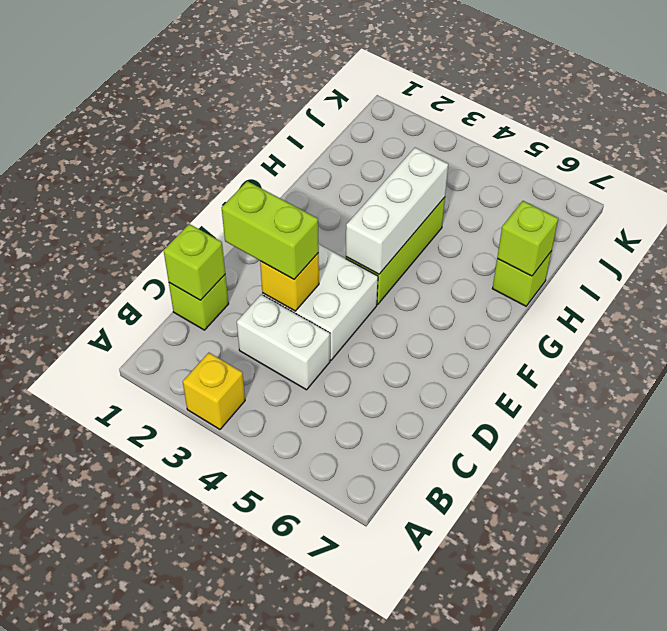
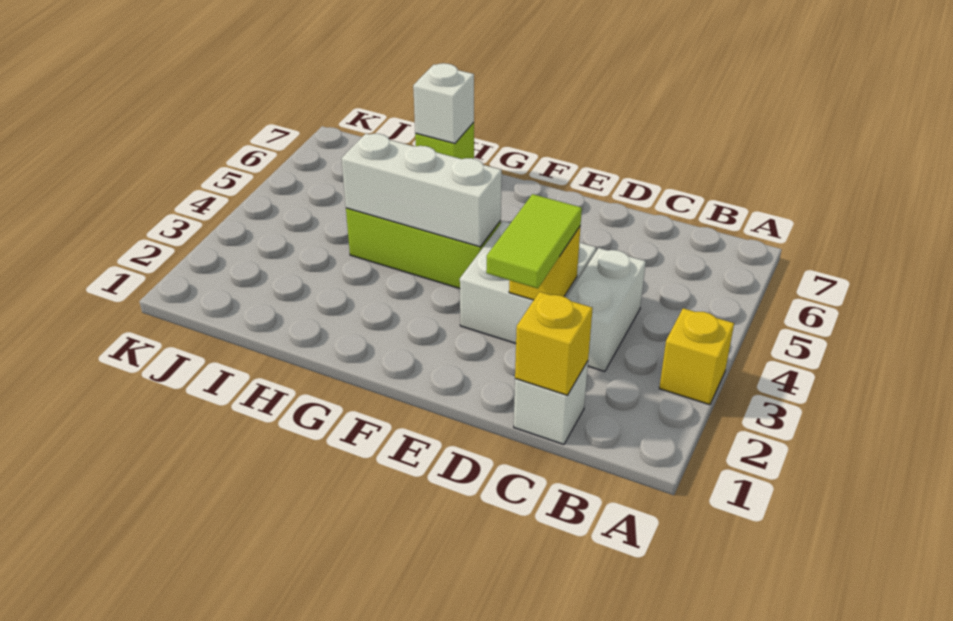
lime brick C1 level 1 -> white brick C1 level 1
lime brick C1 level 2 -> yellow brick C1 level 2
lime brick D2:D3 level 3 -> lime tile D2:D3 level 3
lime brick H7 level 2 -> white brick H7 level 2

